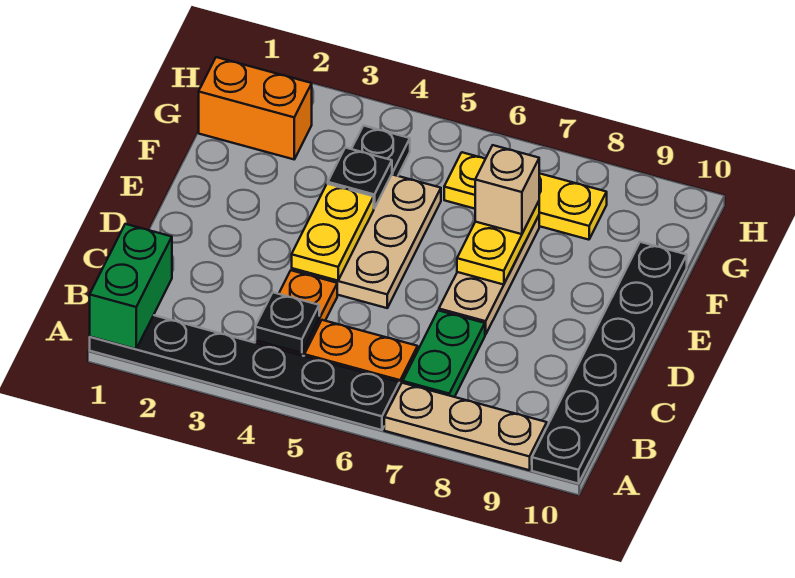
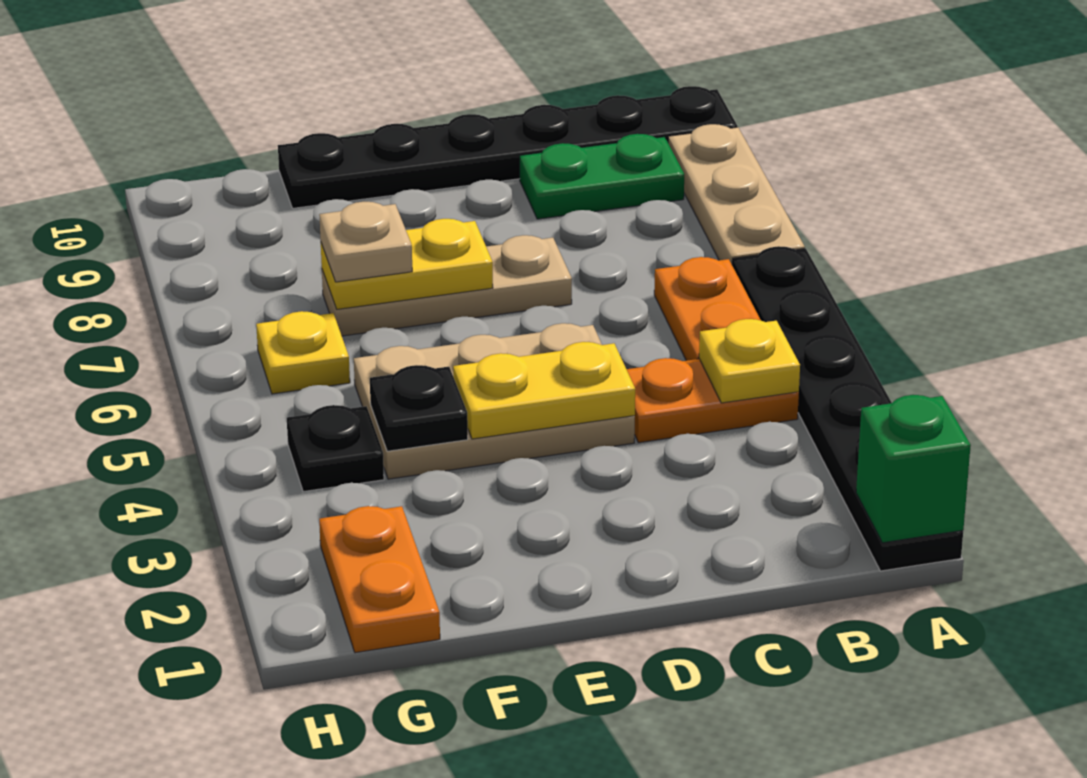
green brick A1:B1 level 2 -> green brick A1 level 2
black plate B4 level 2 -> yellow plate B4 level 2
green plate B7:C7 level 1 -> green plate B9:C9 level 1
tan brick F7 level 3 -> tan plate F7 level 3
orange brick G1:G2 level 1 -> orange plate G1:G2 level 1
yellow plate G6:G8 level 1 -> yellow plate G6 level 1

